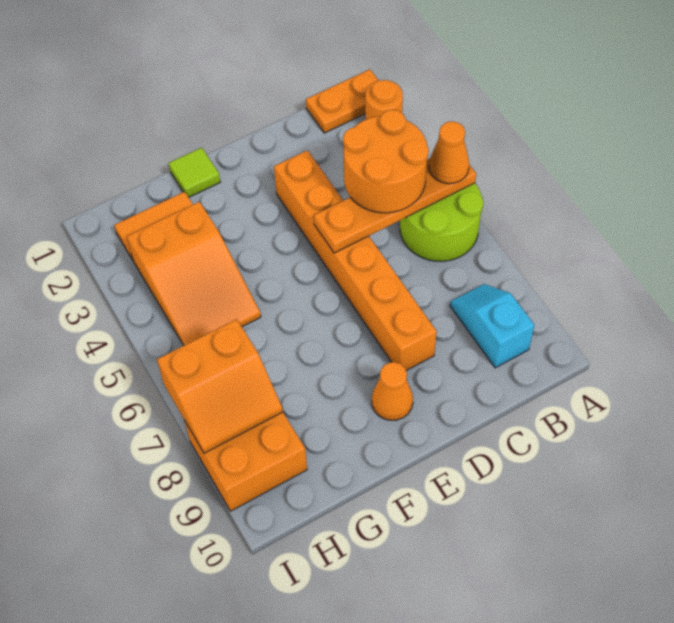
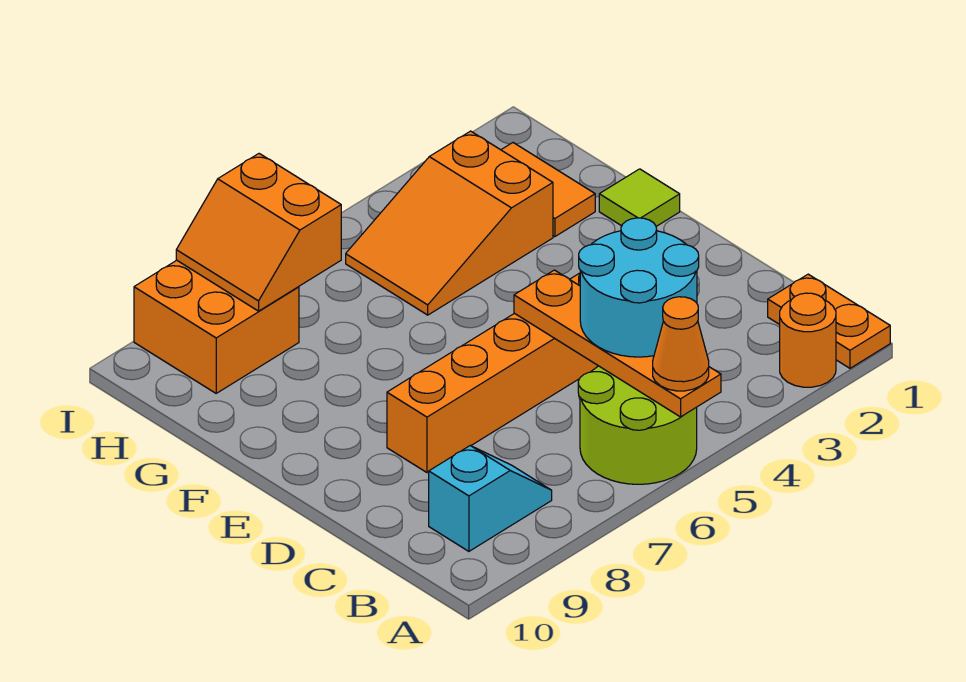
orange round brick B4:C5 level 3 -> cyan round brick B4:C5 level 3
orange cone E9 level 1 -> none

